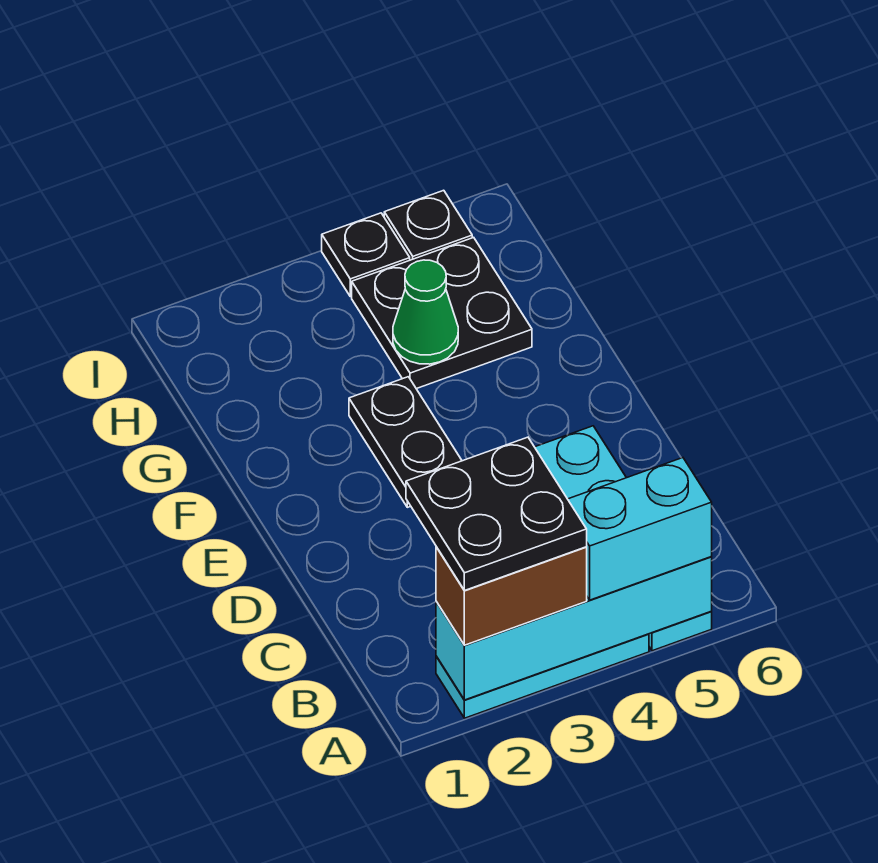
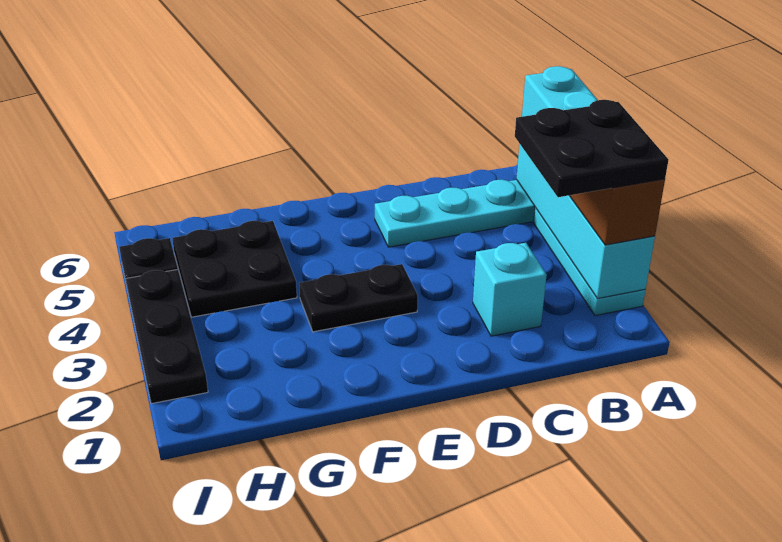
none -> cyan brick C2 level 1
green cone G4 level 2 -> none
black plate I4 level 1 -> black plate I2:I4 level 1

